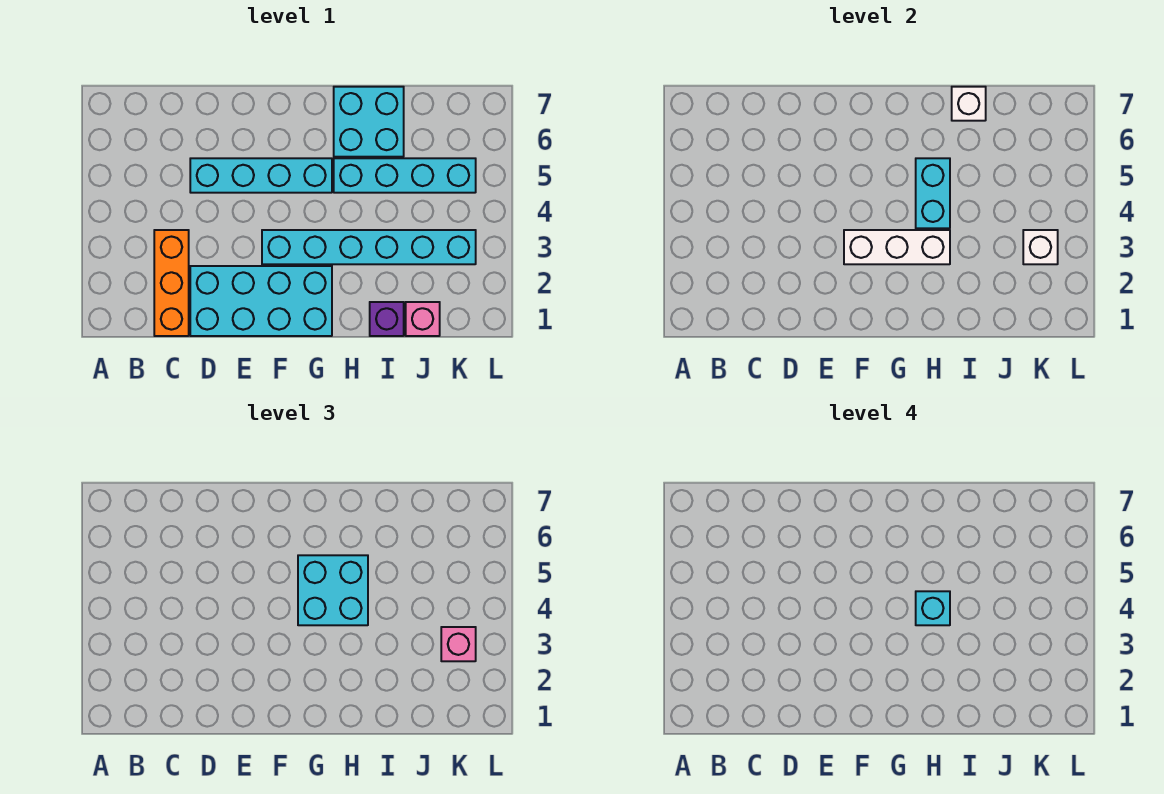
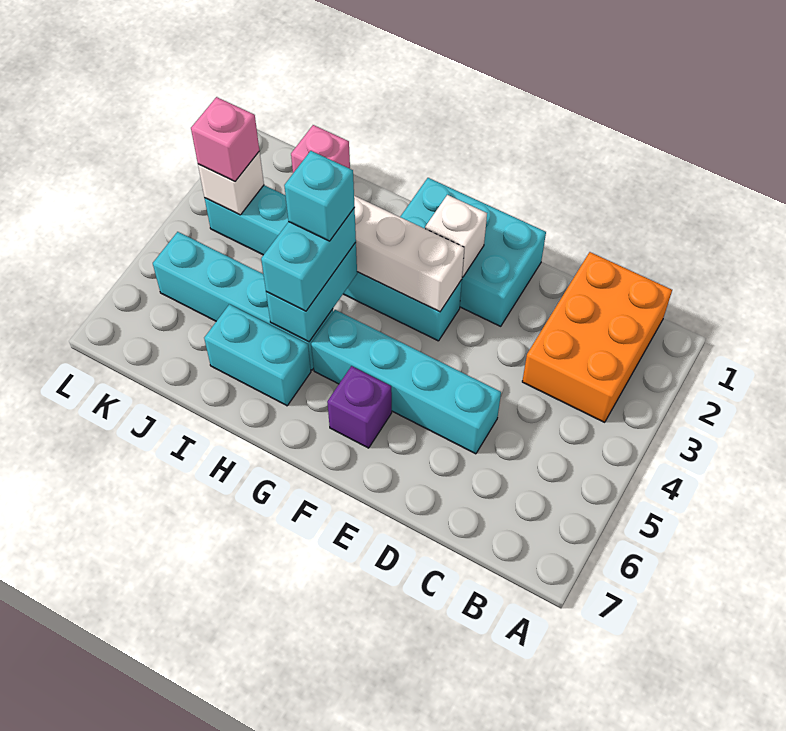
orange brick C1:C3 level 1 -> orange brick B1:C3 level 1
cyan brick D1:G2 level 1 -> cyan brick E1:G2 level 1
cyan brick G4:H5 level 3 -> cyan brick H4:H5 level 3
cyan brick H6:I7 level 1 -> cyan brick H6:I6 level 1
purple brick I1 level 1 -> purple brick F6 level 1
white brick I7 level 2 -> white brick F2 level 2

